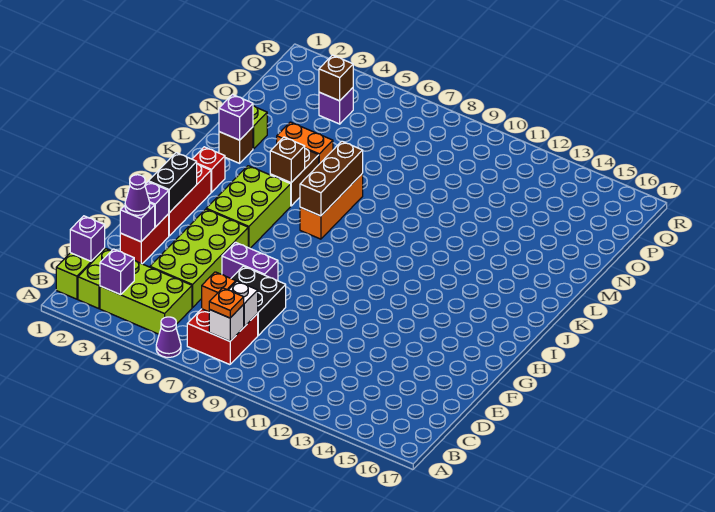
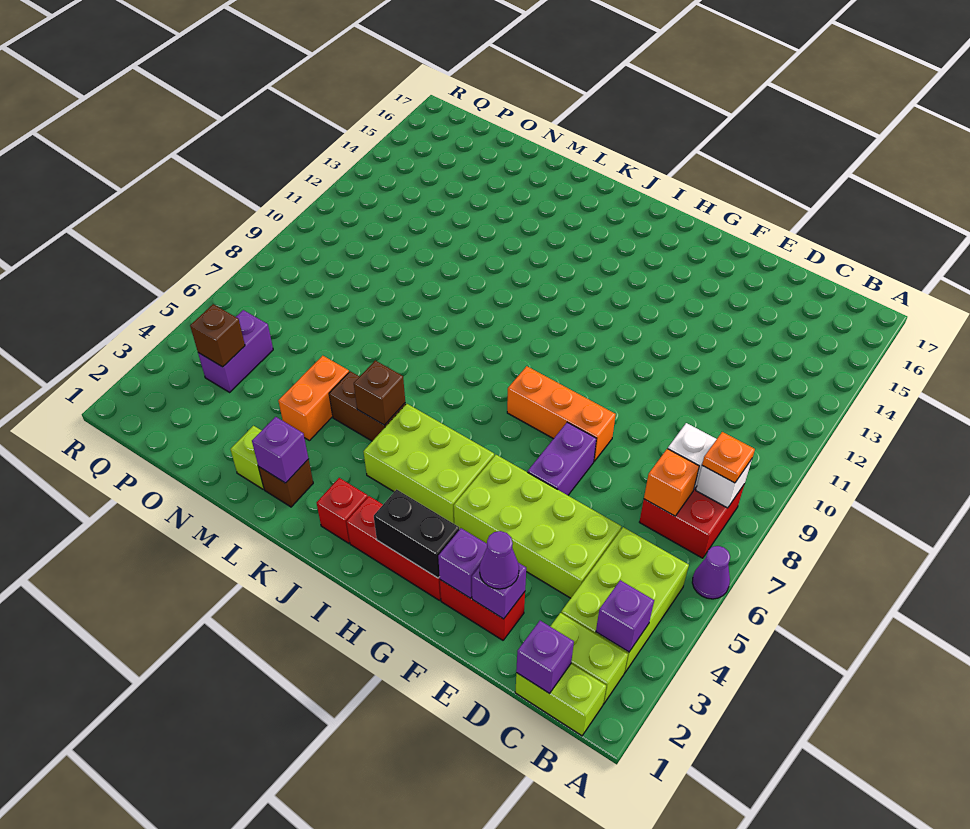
black brick D7:E8 level 1 -> none
orange brick J7:L7 level 1 -> orange brick F8:H8 level 1
brown brick J7:L7 level 2 -> none
purple brick P4 level 1 -> purple brick P4:P5 level 1

